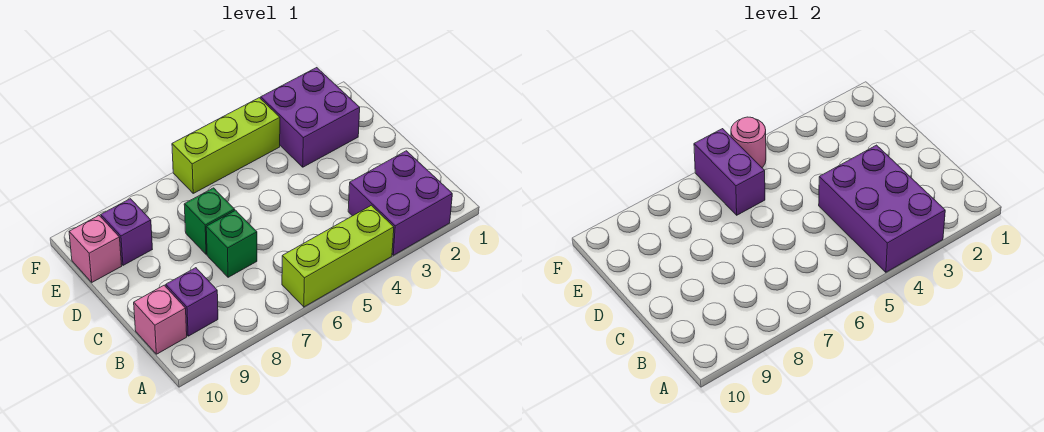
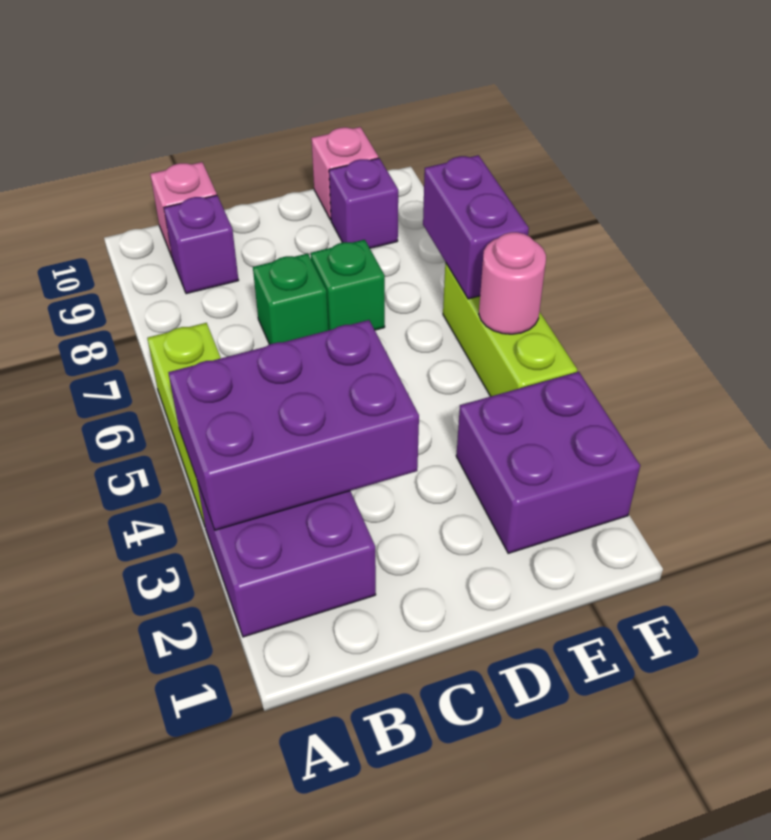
purple brick E6:F6 level 2 -> purple brick F6:F7 level 2

